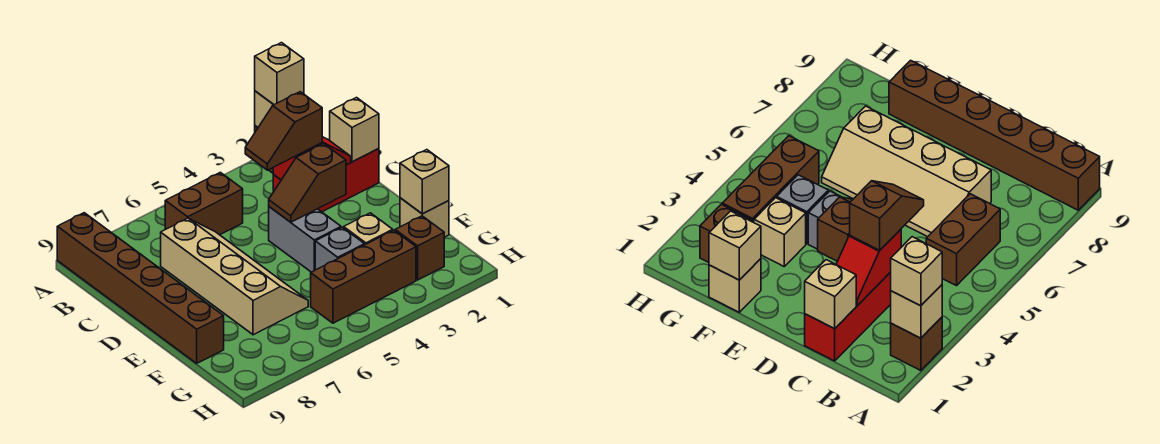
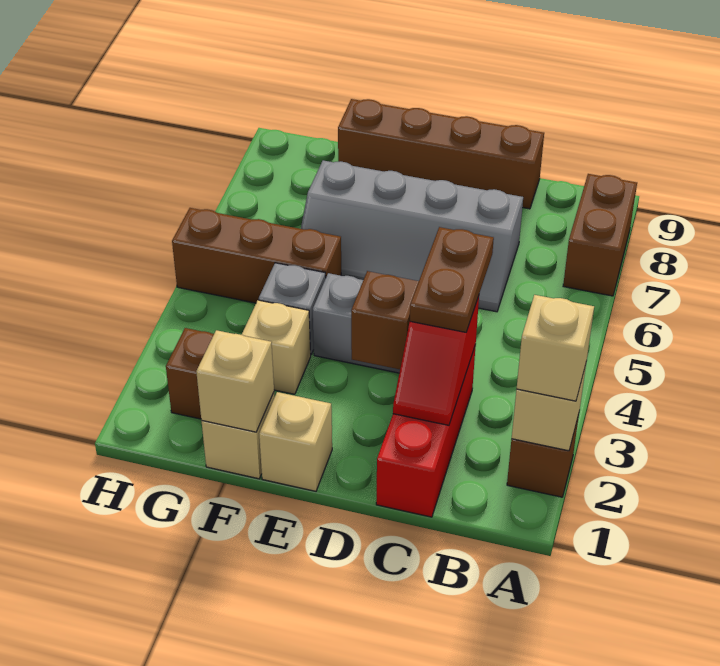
brown brick A9:F9 level 1 -> brown brick C9:F9 level 1
brown brick B5:B6 level 1 -> brown brick A7:A8 level 1
tan brick C1 level 2 -> tan brick E1 level 1
brown slope C3:C4 level 3 top 3 -> brown plate C3:C4 level 3
tan slope C6:F7 level 1 top 7 -> grey slope C6:F7 level 1 top 7
brown brick G3:G5 level 1 -> brown brick F5:H5 level 1

